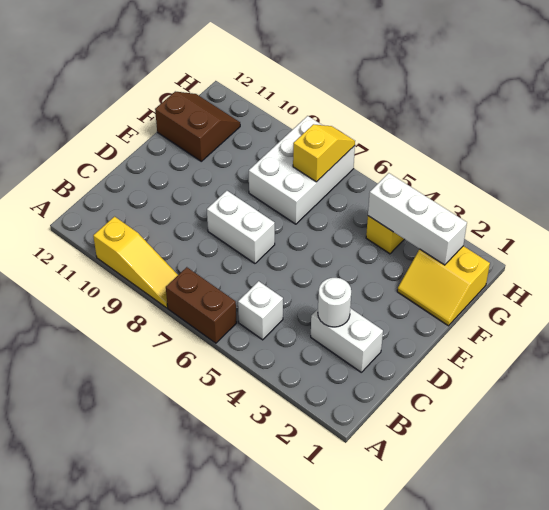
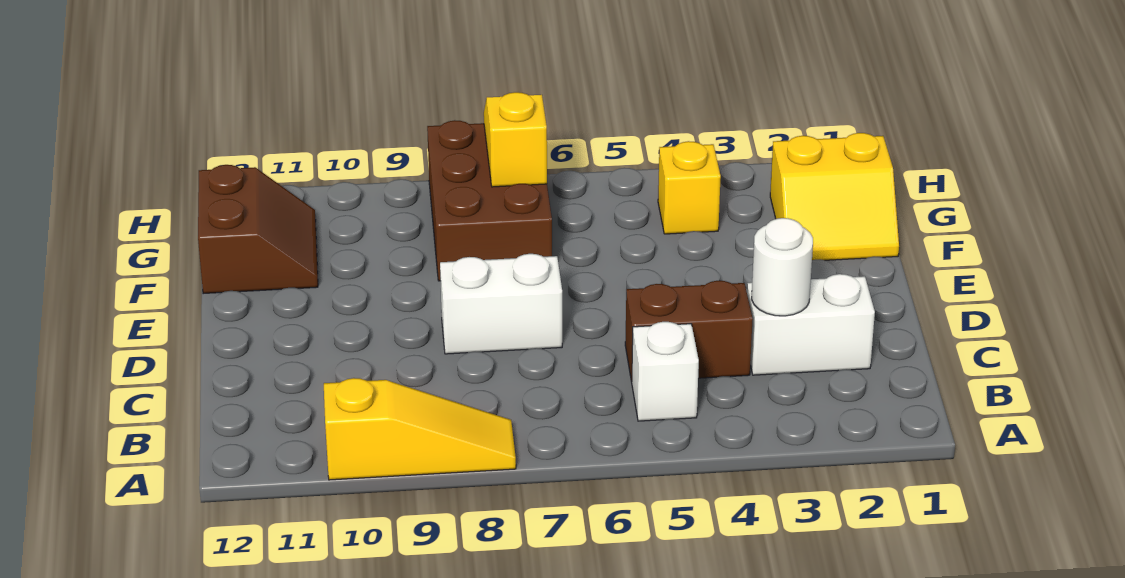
brown brick A6:A7 level 1 -> brown brick C4:C5 level 1
white brick F7:H8 level 1 -> brown brick F7:H8 level 1
brown slope F11:G12 level 1 top F -> brown slope F11:G12 level 1 top 12
white brick G2:G4 level 2 -> none

